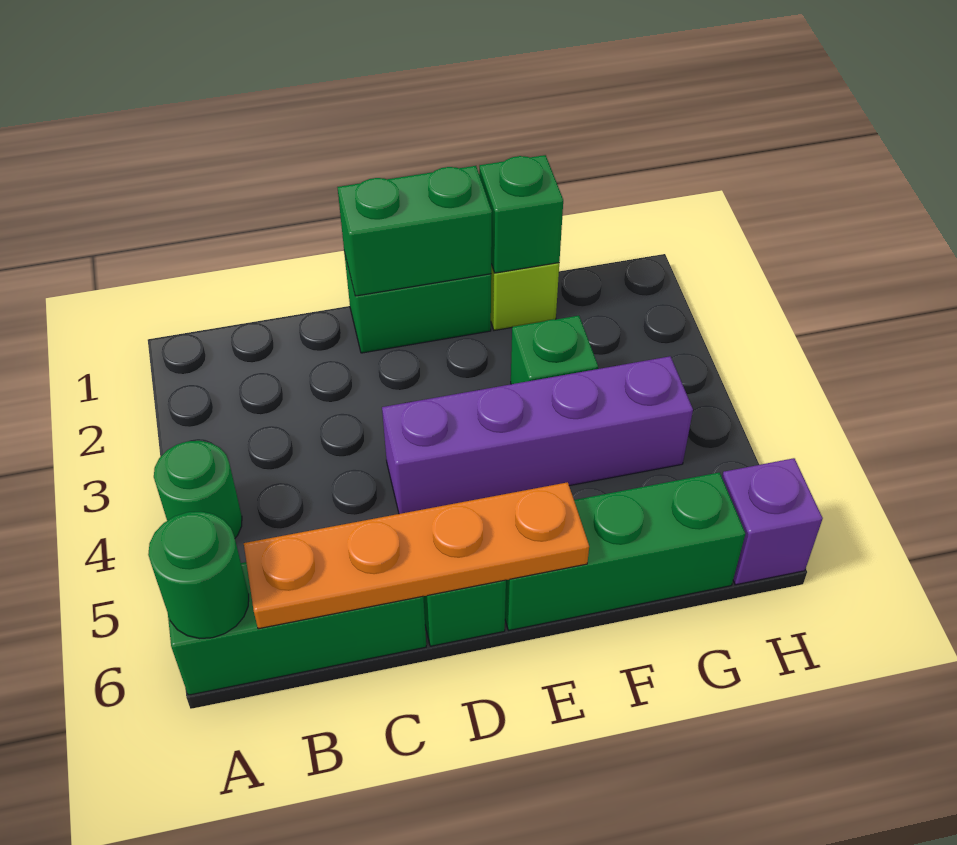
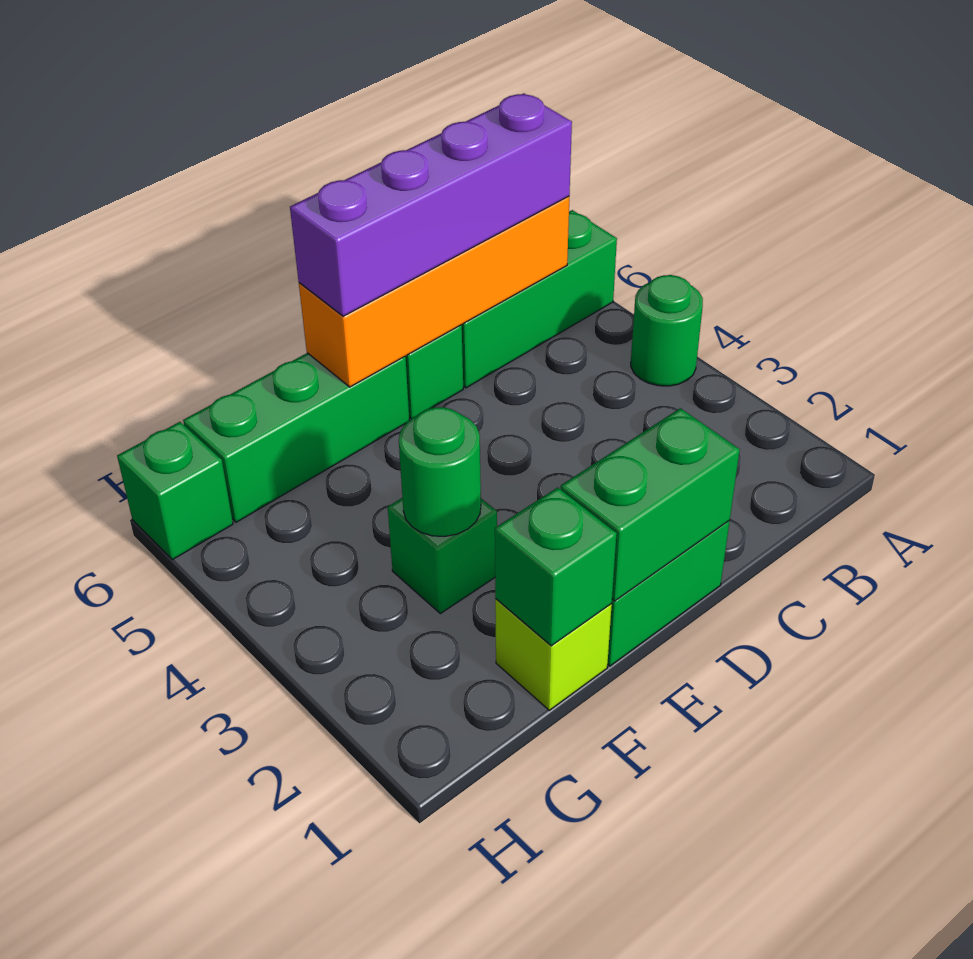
green round brick A6 level 2 -> green round brick F3 level 2
orange plate B6:E6 level 2 -> orange brick B6:E6 level 2
purple brick D4:G4 level 1 -> purple brick B6:E6 level 3
purple brick H6 level 1 -> green brick H6 level 1

